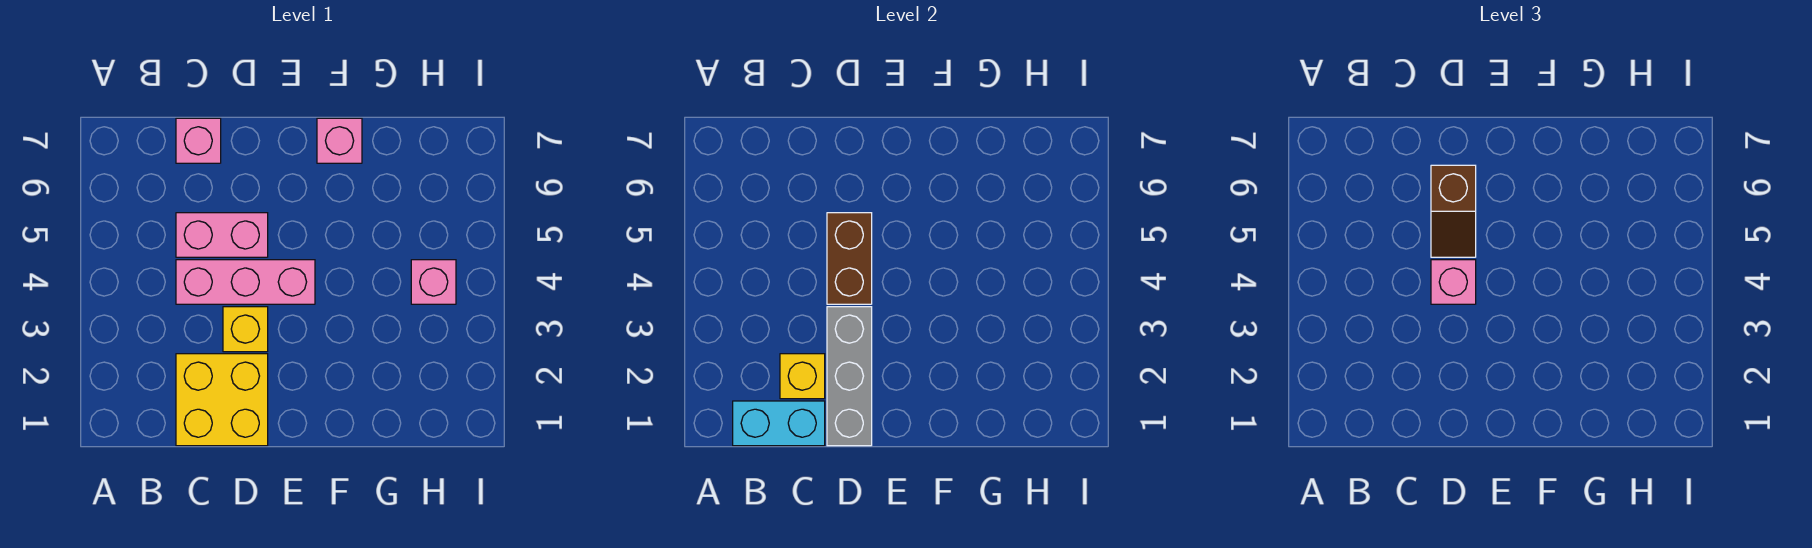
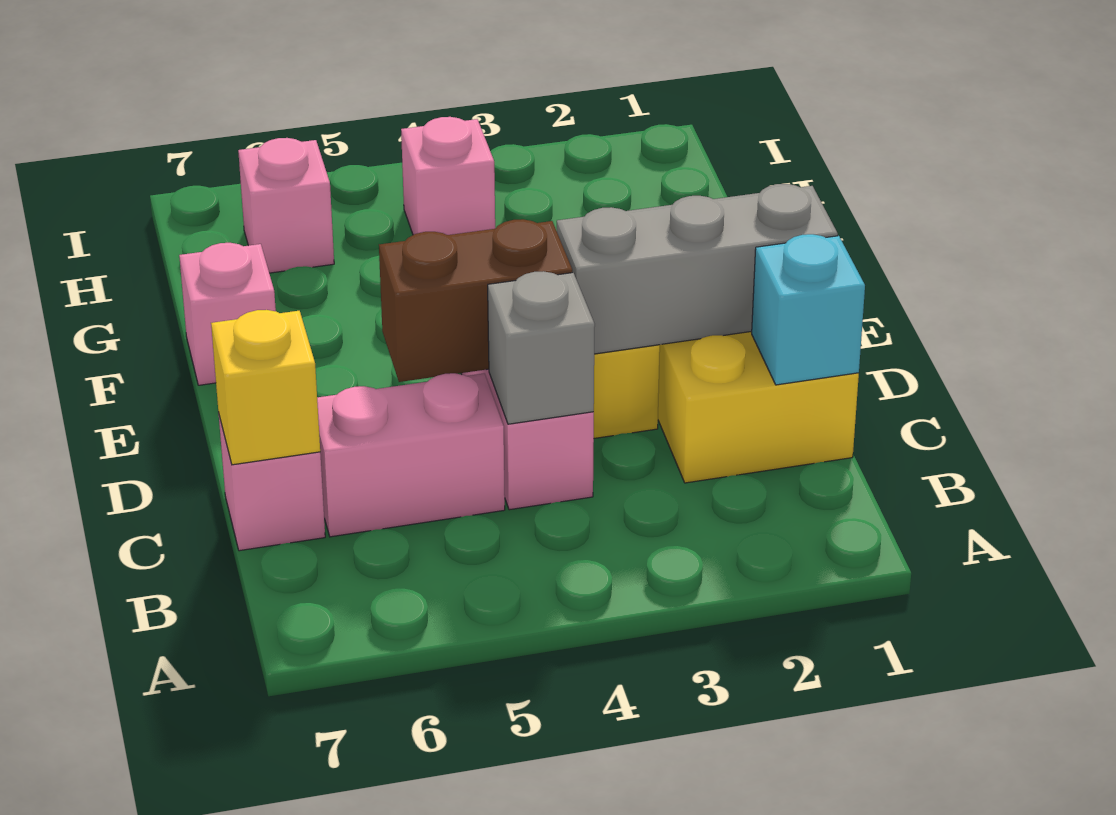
cyan brick B1:C1 level 2 -> cyan brick C1 level 2
yellow brick C2 level 2 -> yellow brick C7 level 2
none -> grey brick C4 level 2
pink brick C5:D5 level 1 -> pink brick C5:C6 level 1
pink brick D4 level 3 -> pink brick H6 level 1
brown slope D5:D6 level 3 top 6 -> none

